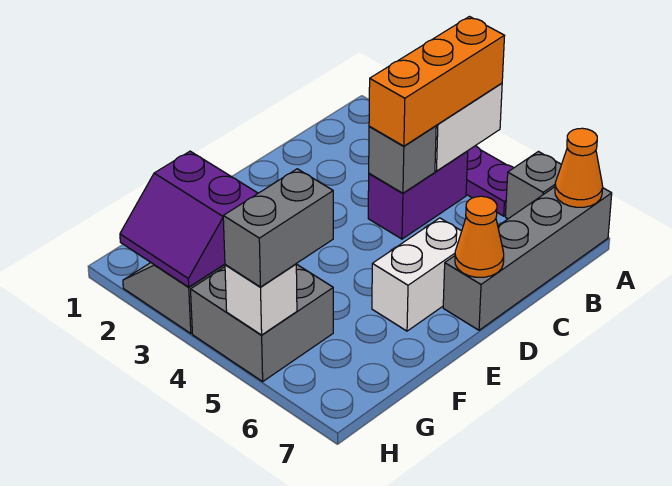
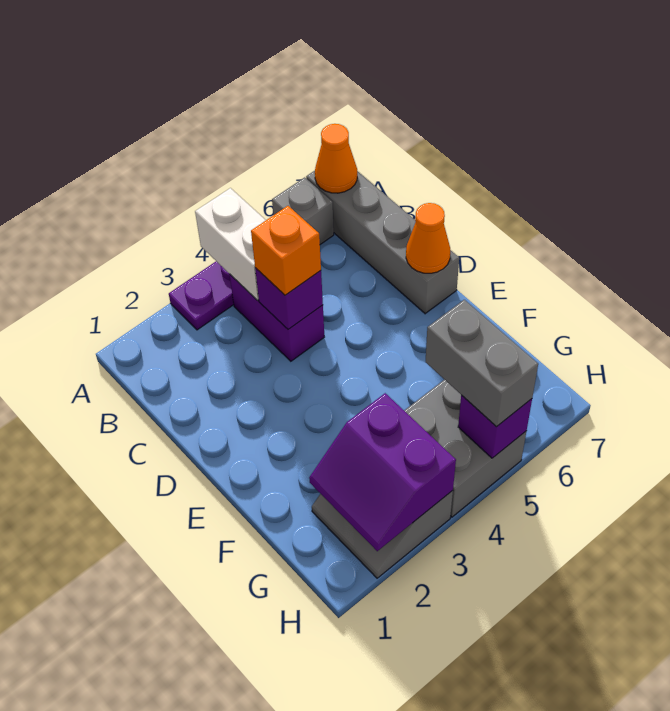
orange brick A4:C4 level 3 -> orange brick C4 level 3
grey brick C4 level 2 -> purple brick C4 level 2
white brick D6:E6 level 1 -> none
purple slope G2:H3 level 2 top G -> purple slope G2:H3 level 2 top 3
white brick H5 level 2 -> purple brick H5 level 2

